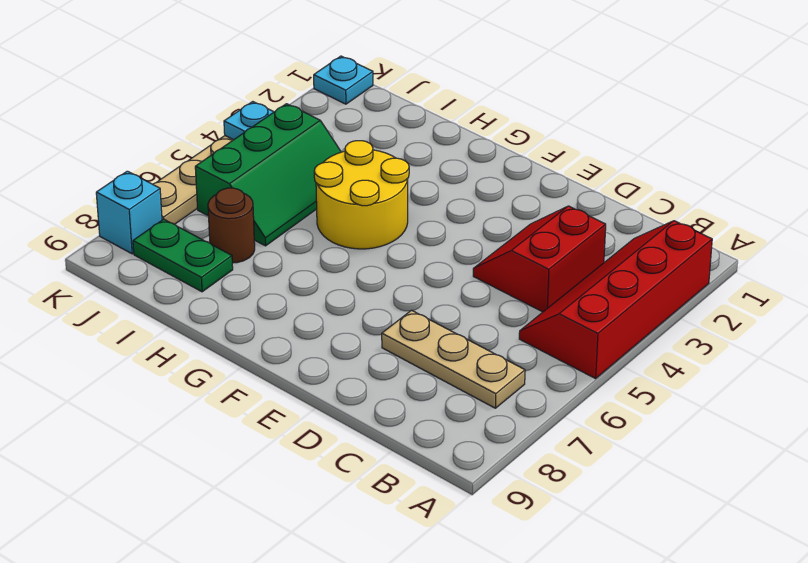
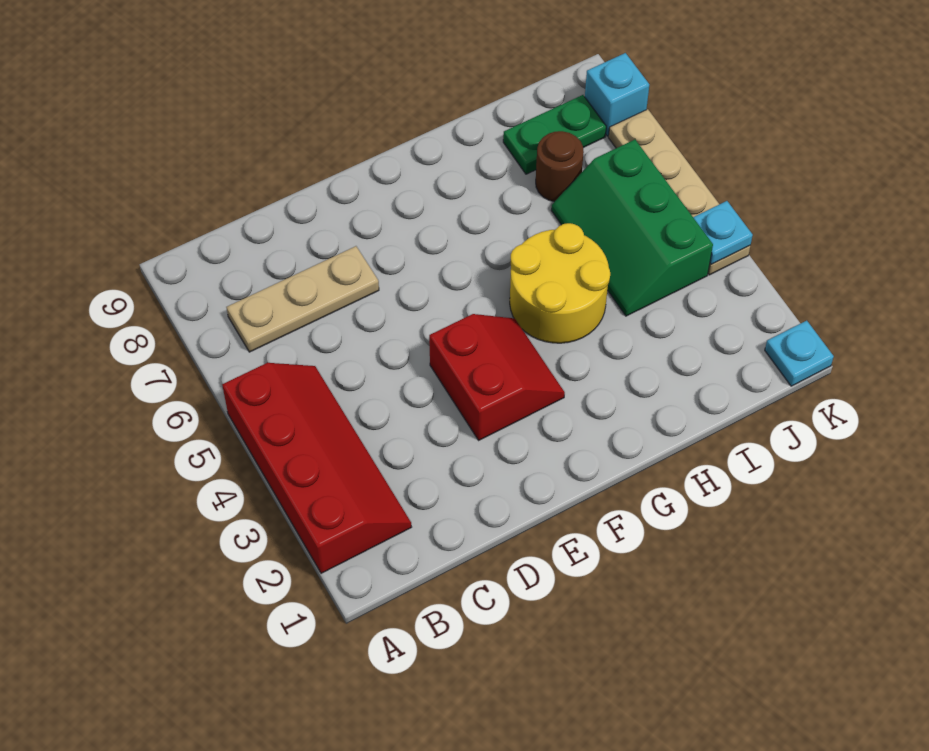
red slope C3:D4 level 1 top C -> red slope E3:F4 level 1 top E

